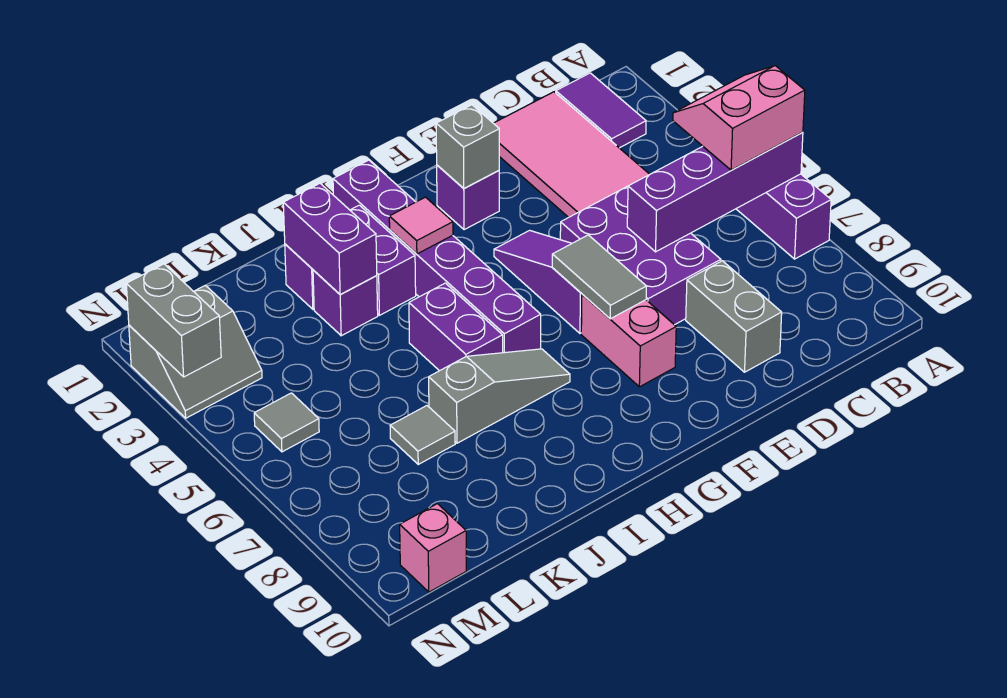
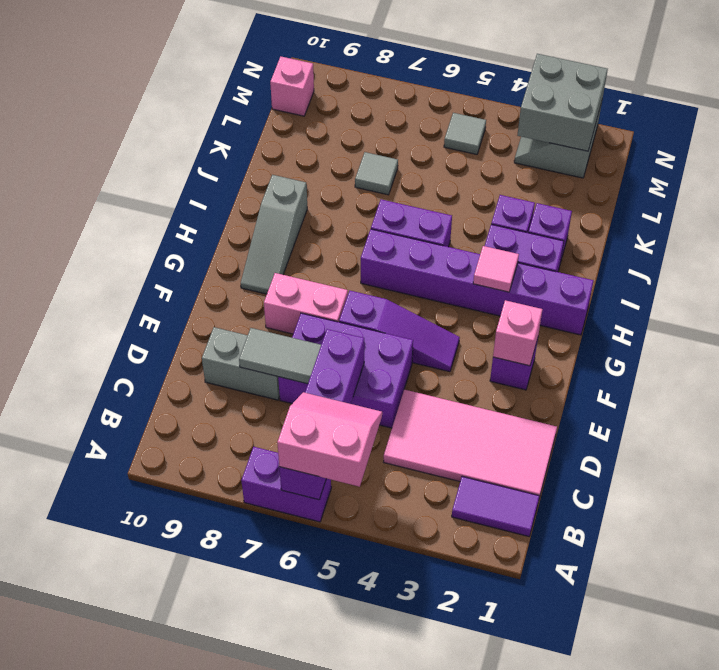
pink slope A5:B6 level 3 top 6 -> pink slope A5:B6 level 3 top A
grey brick F2 level 2 -> pink brick F2 level 2
grey tile F6:F7 level 2 -> grey tile D7:D8 level 2
grey slope H7:J7 level 1 top J -> grey slope G9:I9 level 1 top I
purple brick J2:J3 level 2 -> none
grey brick N2:N3 level 2 -> grey brick M2:N3 level 2

